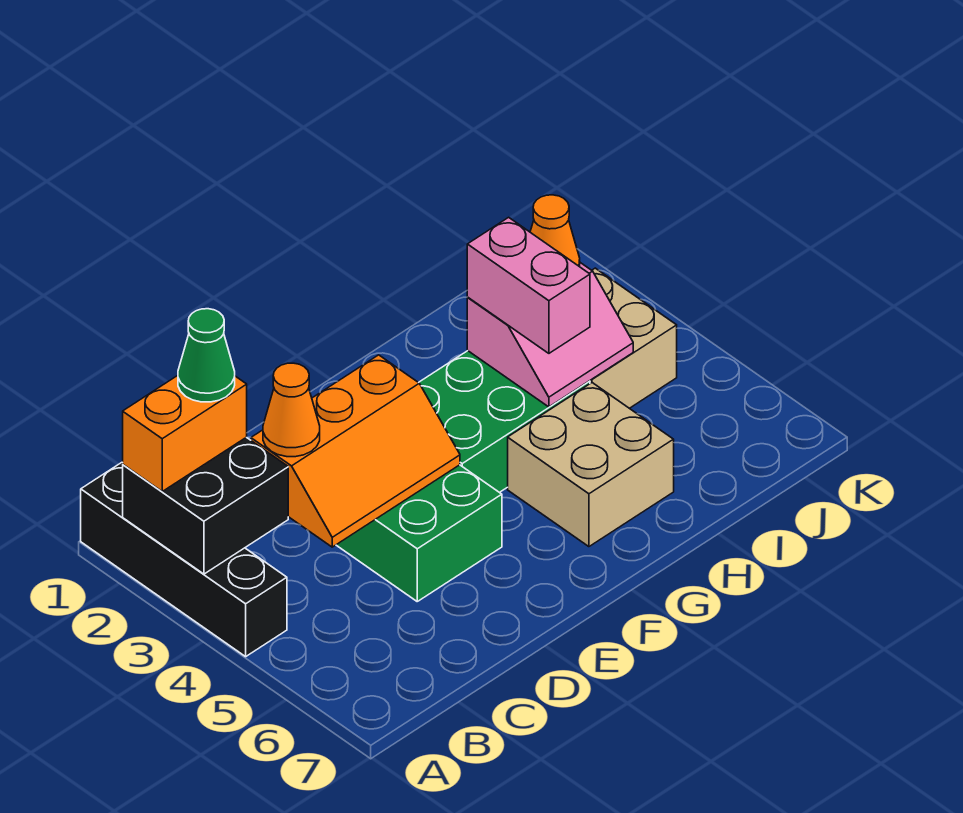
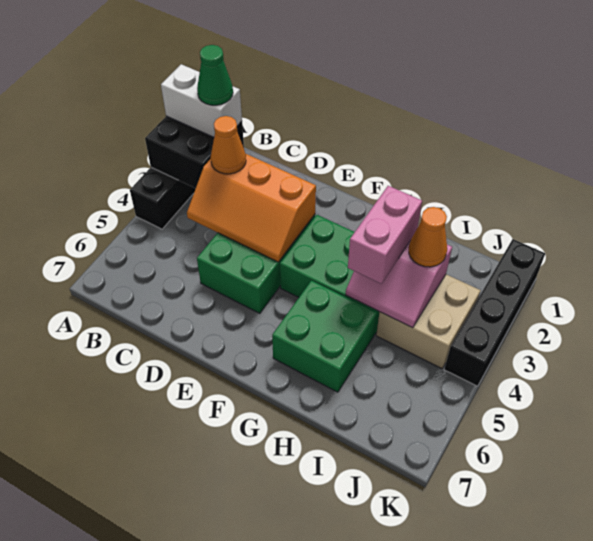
orange brick A2:B2 level 3 -> white brick A2:B2 level 3
tan brick G5:H6 level 1 -> green brick G5:H6 level 1
none -> black brick K1:K4 level 1

